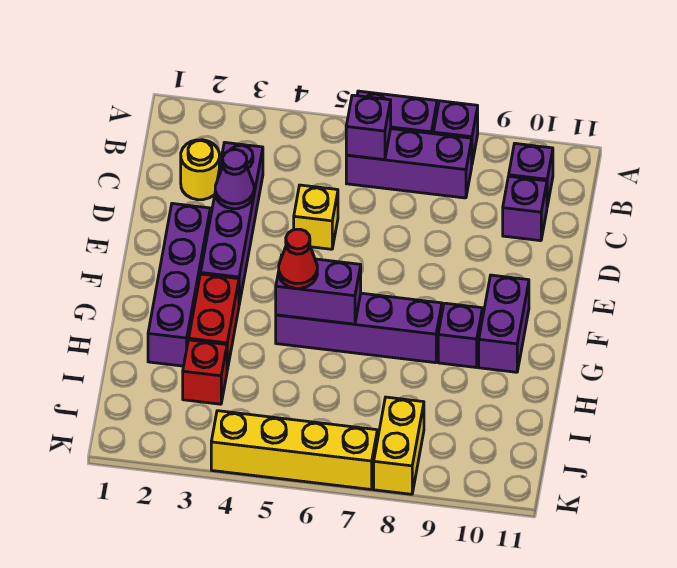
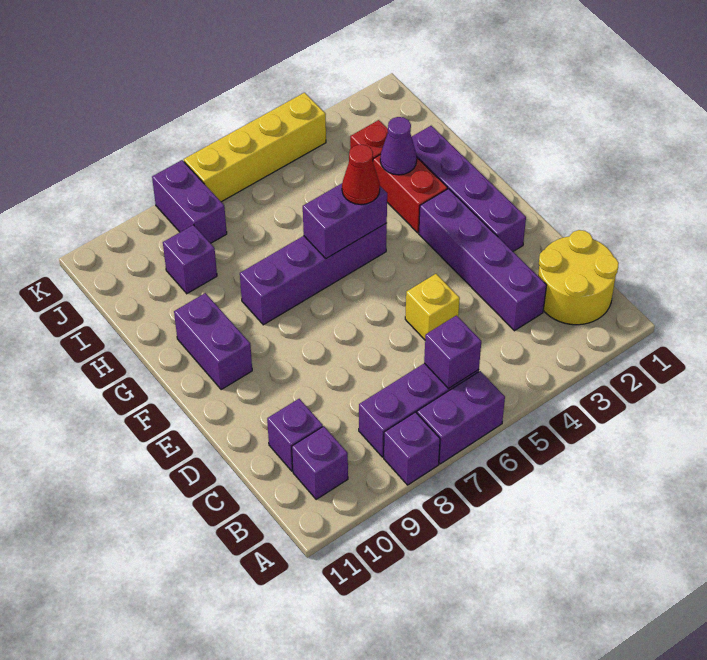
yellow round brick C2 level 1 -> yellow round brick B1:C2 level 1
purple cone D3 level 2 -> purple cone H3 level 2
purple brick G9 level 1 -> purple brick I9 level 1
yellow brick J8:K8 level 1 -> purple brick J8:K8 level 1

